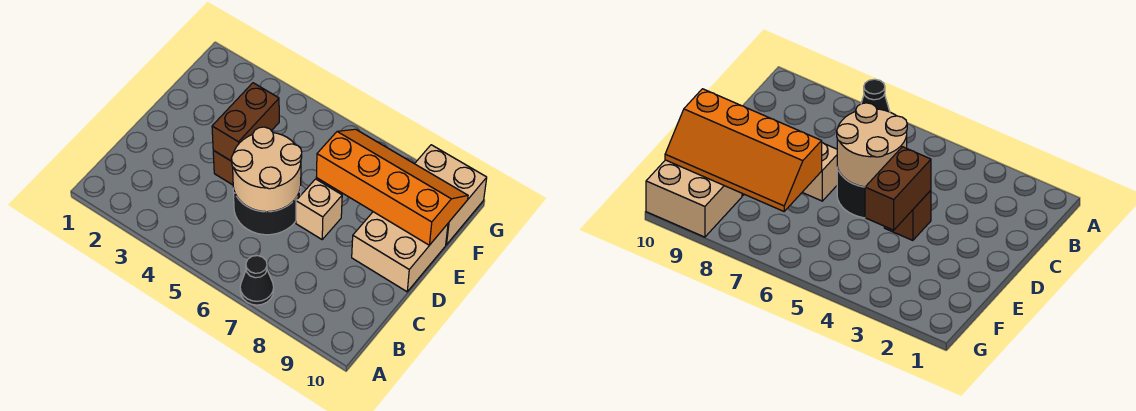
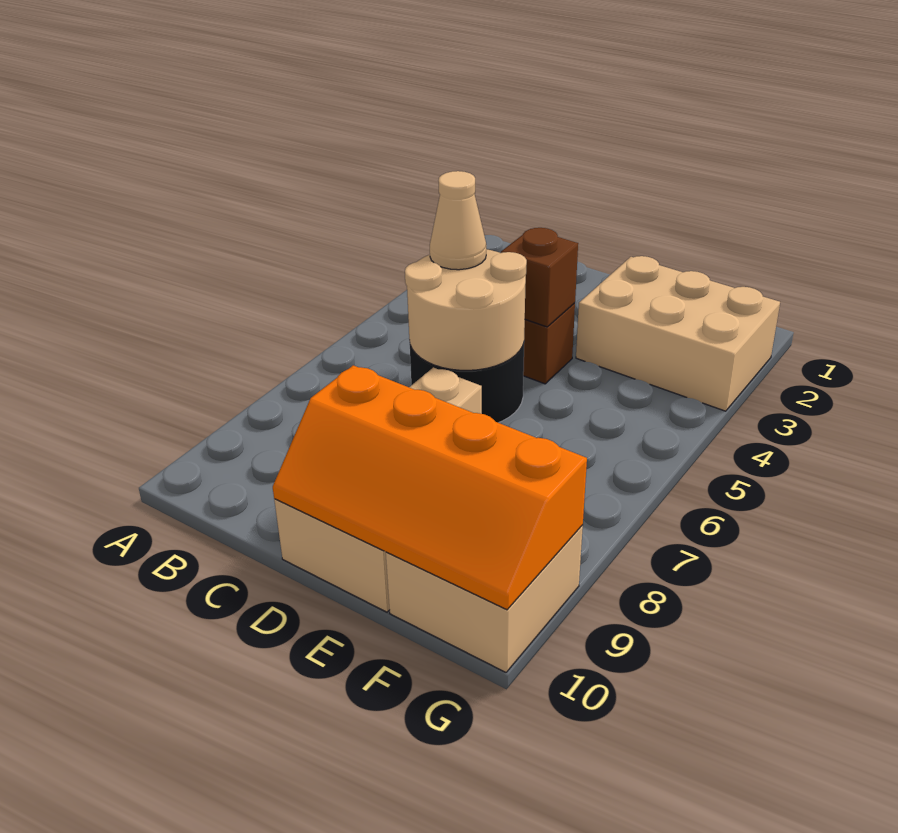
black cone A7 level 1 -> none
none -> tan cone C5 level 3
brown brick D4:E4 level 2 -> brown brick D4 level 2
none -> tan brick E2:G3 level 1
orange slope E7:F10 level 2 top E -> orange slope D9:G10 level 2 top 9

